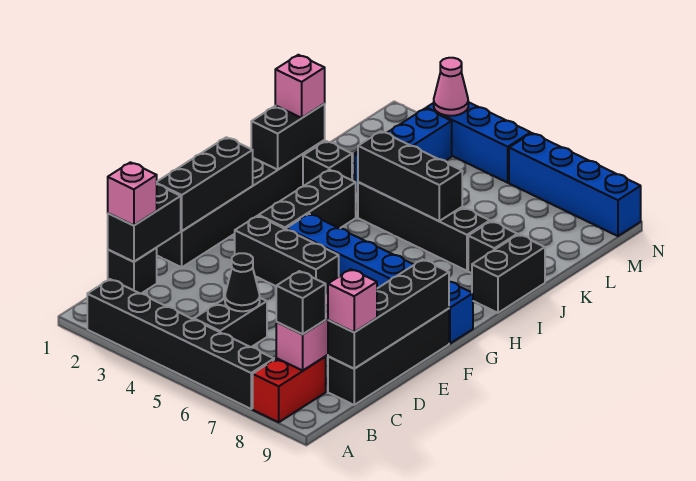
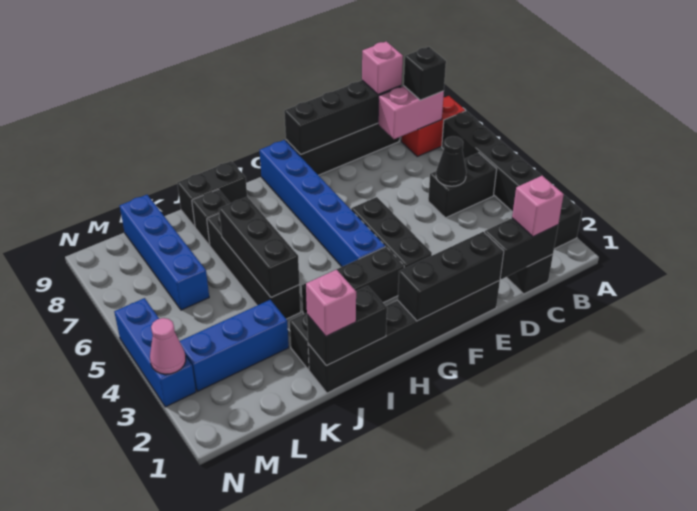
blue brick N6:N9 level 1 -> blue brick L6:L9 level 1

